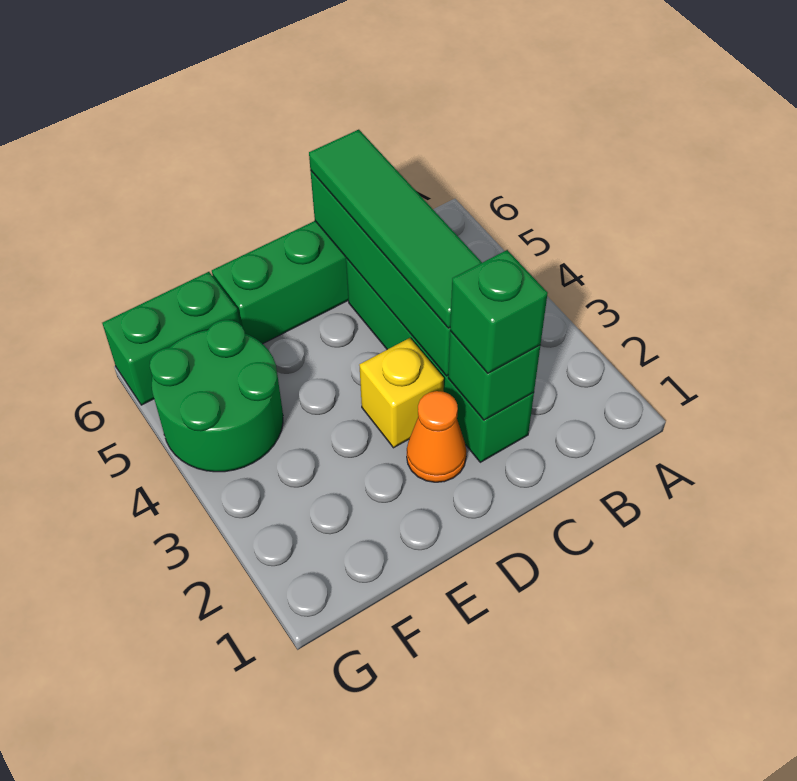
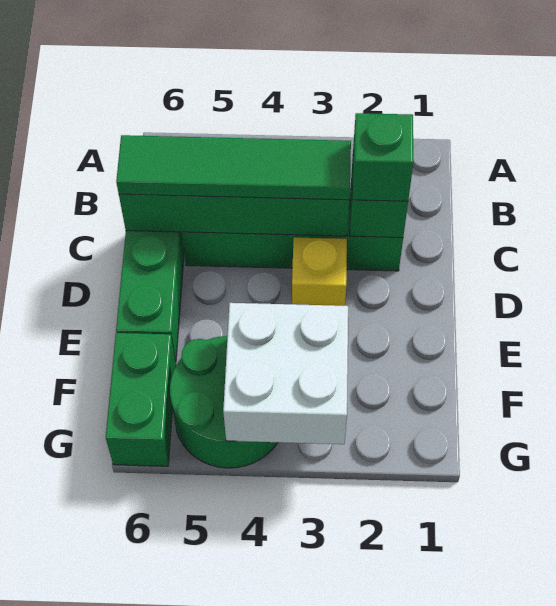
orange cone D2 level 1 -> none
none -> white brick F3:G4 level 2

